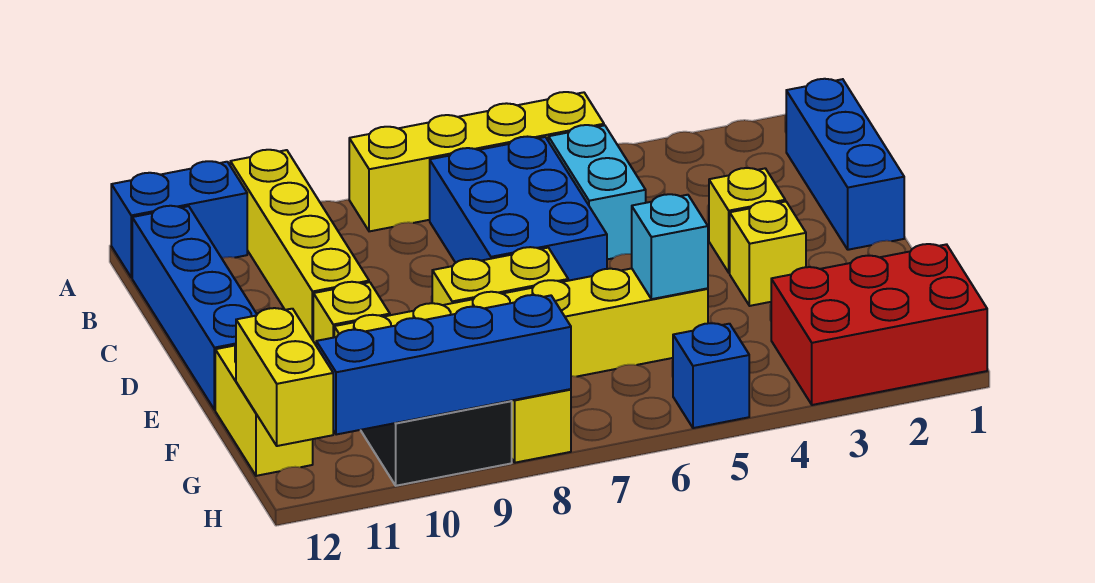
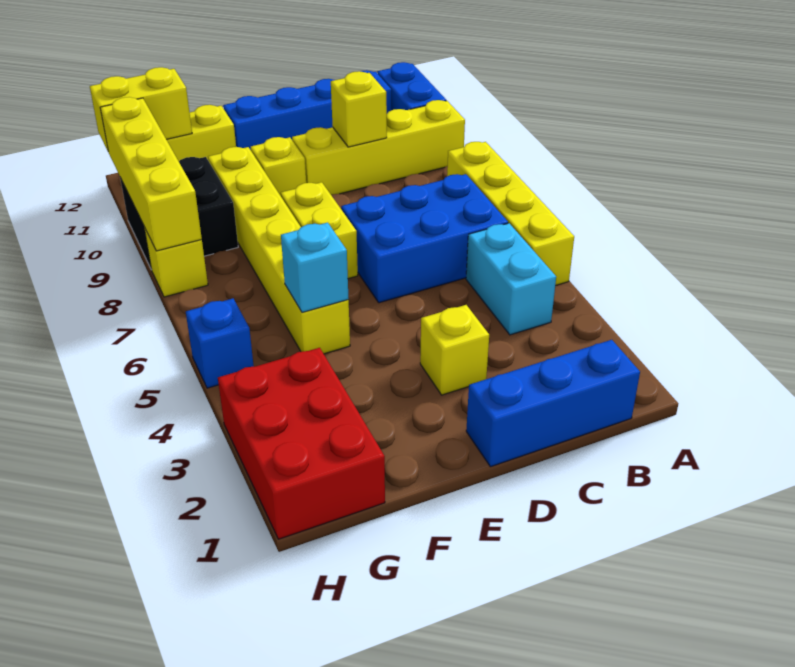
cyan brick B5:C5 level 1 -> cyan brick B4:B5 level 1
yellow brick E3 level 1 -> yellow brick C10 level 2
blue brick H8:H11 level 2 -> yellow brick H8:H11 level 2

